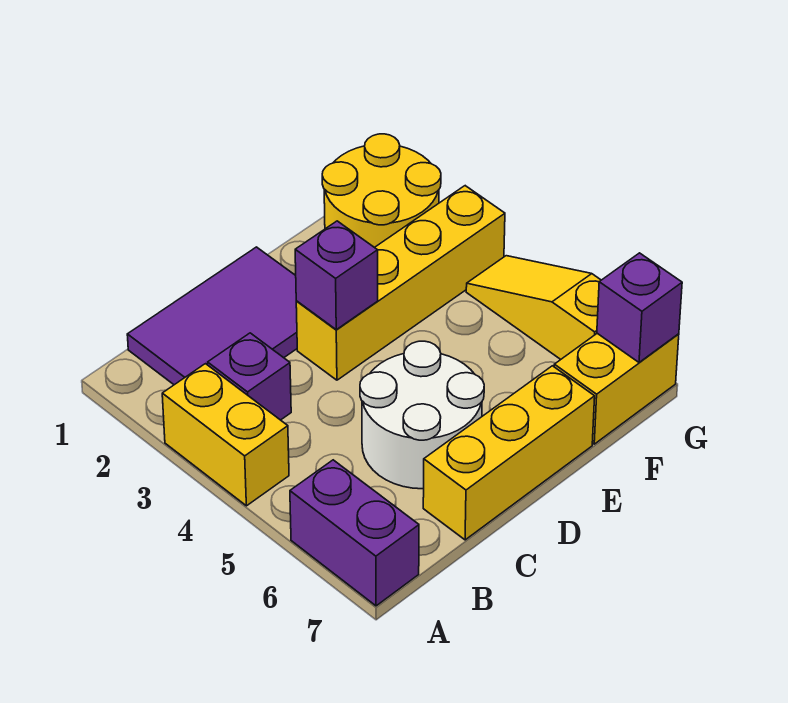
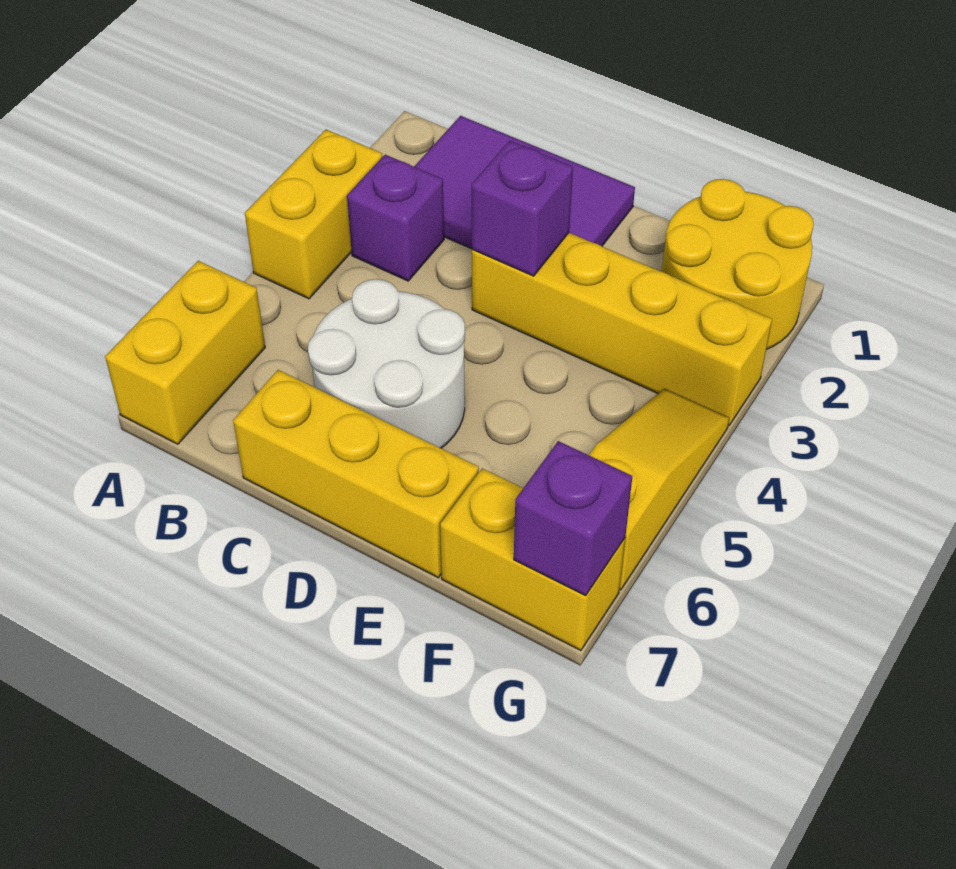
purple brick A6:A7 level 1 -> yellow brick A6:A7 level 1

